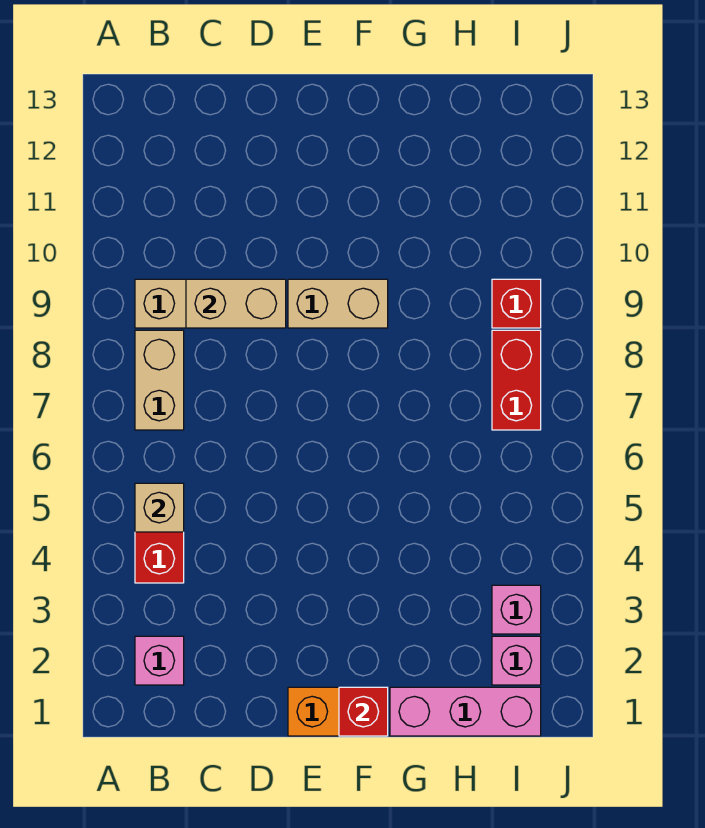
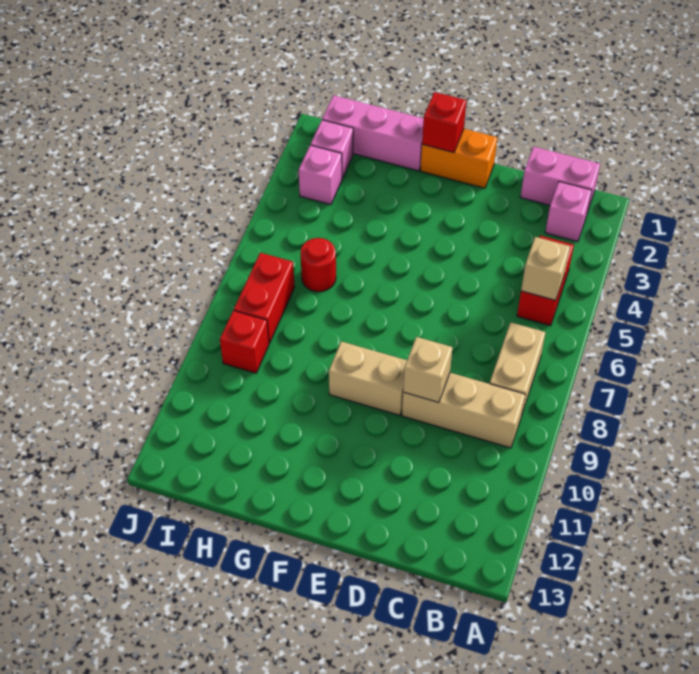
none -> pink brick B1:C1 level 1
tan brick C9:D9 level 2 -> tan brick D9 level 2
none -> red round brick H6 level 1

